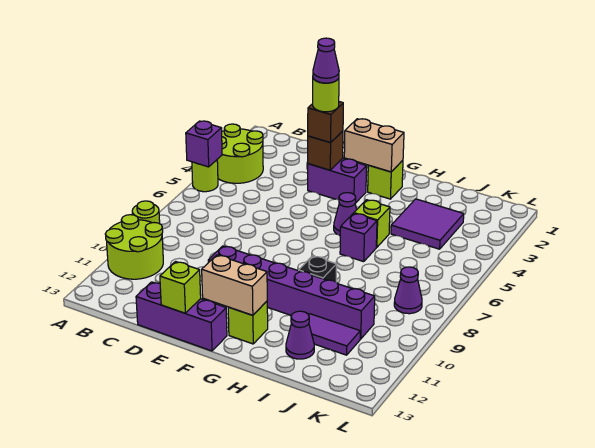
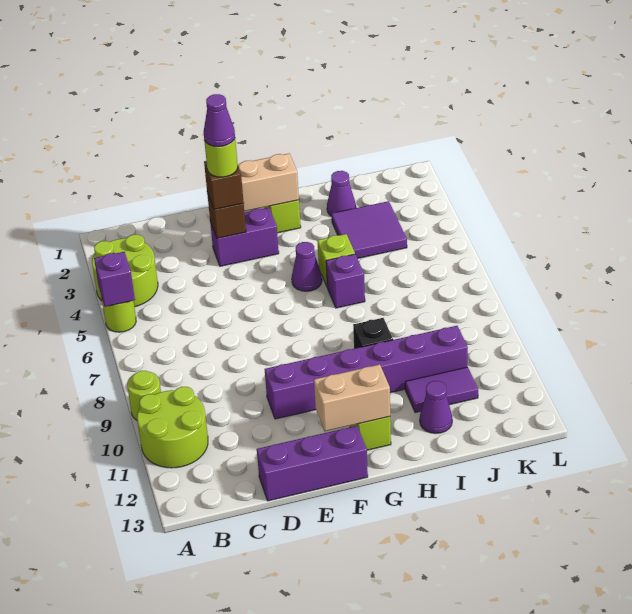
lime brick E13 level 2 -> none
purple cone K8 level 1 -> purple cone I2 level 1

